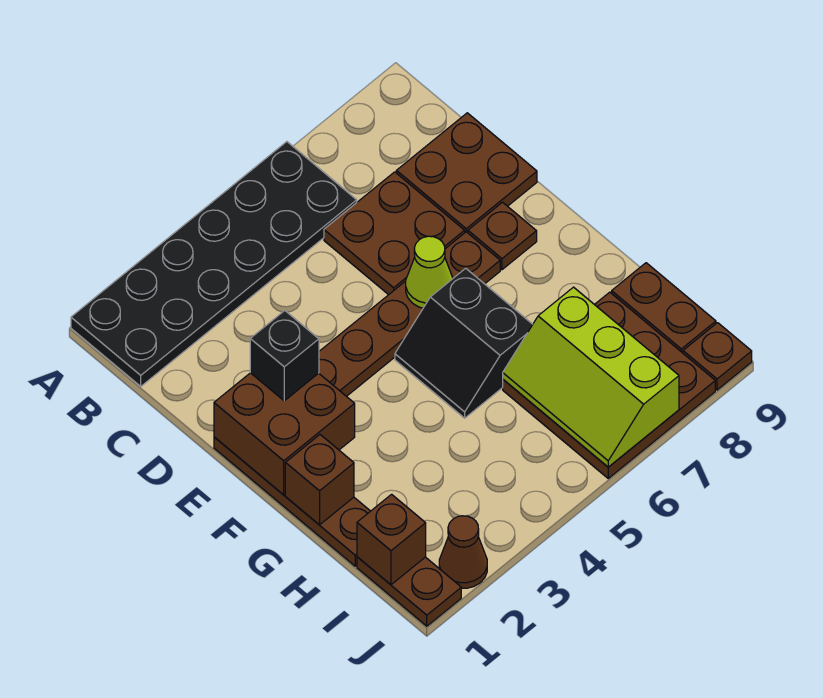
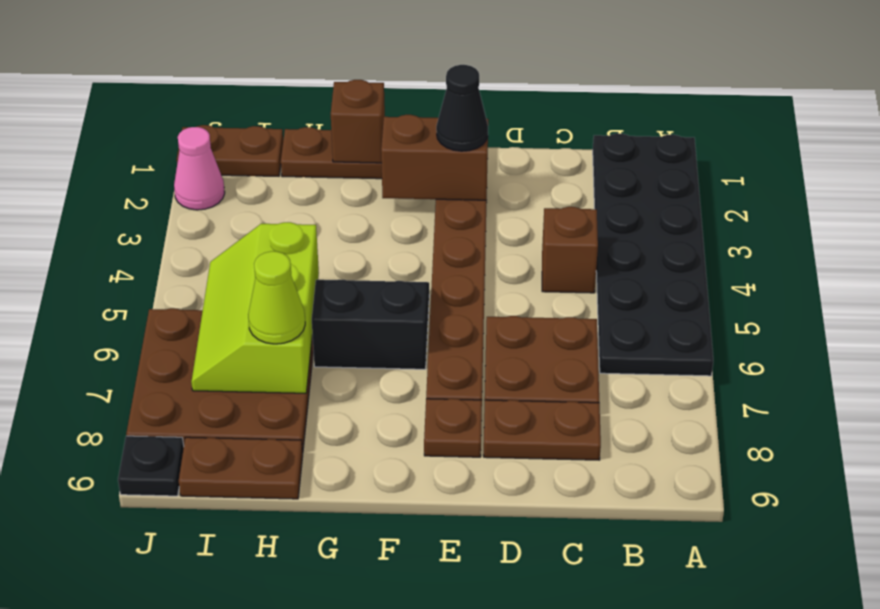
brown plate C8:D9 level 1 -> brown plate C8:D8 level 1
brown brick E1:F2 level 2 -> brown brick E2:F2 level 2
black brick E2 level 3 -> black cone E2 level 3
lime cone E6 level 2 -> lime cone H7 level 3
lime slope H6:J7 level 2 top 7 -> lime slope H5:I7 level 2 top H
brown brick I1 level 2 -> brown brick C4 level 1
brown cone J2 level 1 -> pink cone J2 level 1
brown plate J9 level 1 -> black plate J9 level 1

